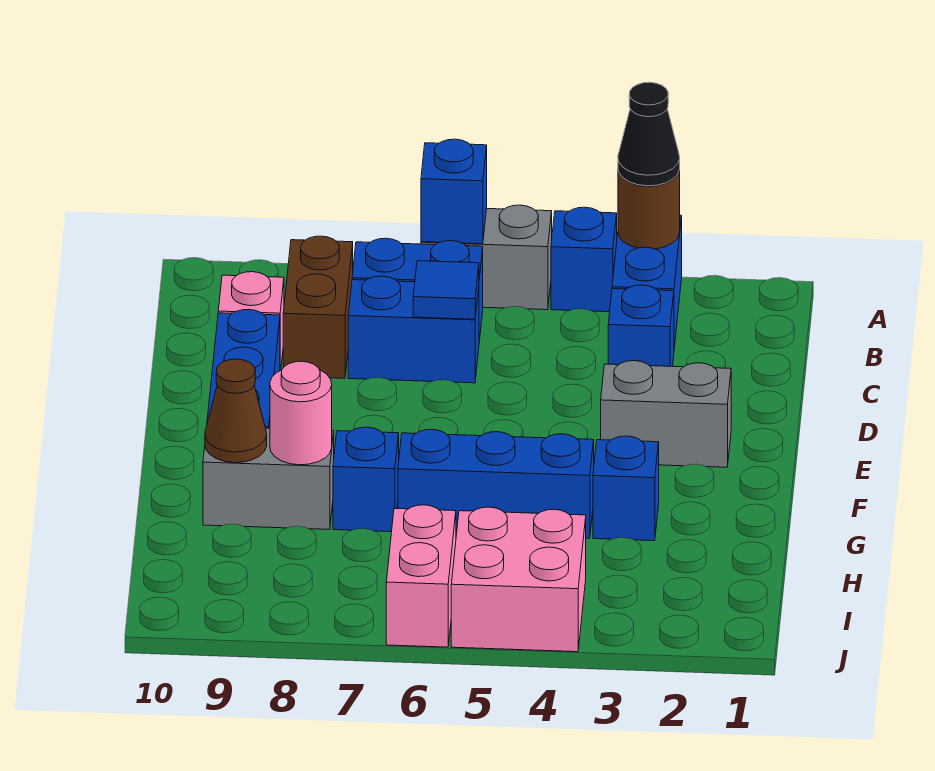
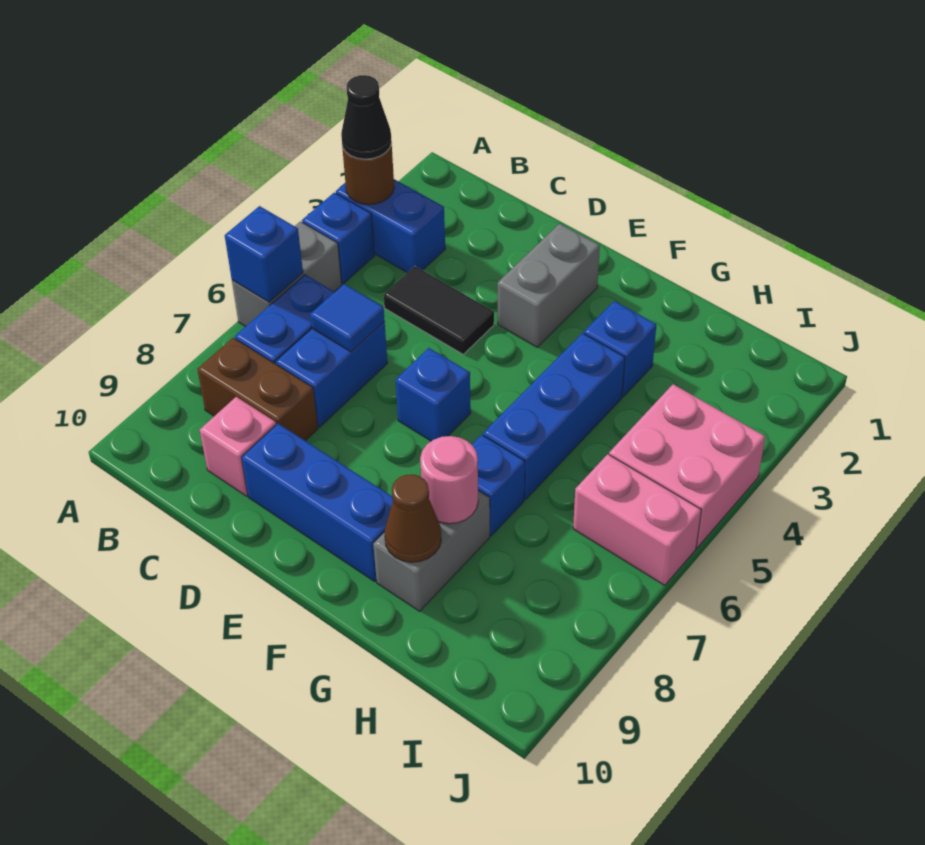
blue brick C3 level 1 -> blue brick E6 level 1
none -> black tile C4:D4 level 1

